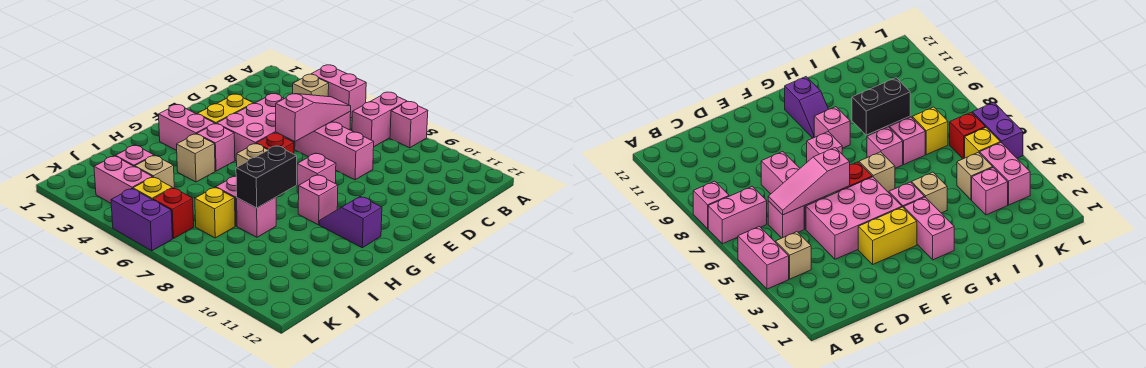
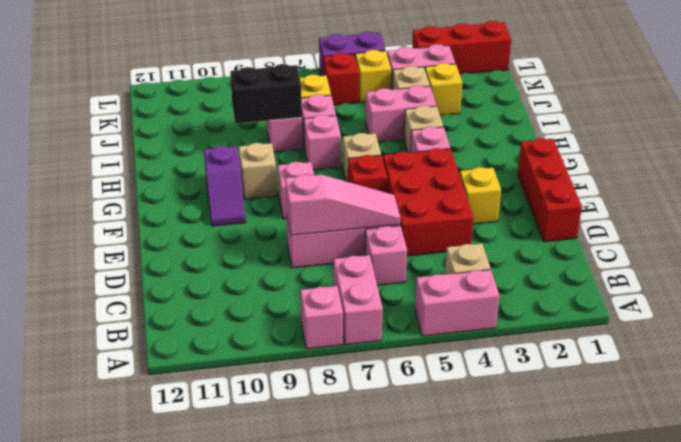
pink slope C6:E6 level 2 top E -> pink slope D6:D8 level 2 top 8
none -> red brick D1:F1 level 1
pink brick D4:F5 level 1 -> red brick D4:F5 level 1
yellow brick E3:F3 level 1 -> yellow brick E3 level 1
pink brick G2:G3 level 1 -> pink brick I4:I5 level 1
pink brick G9 level 1 -> tan brick G9 level 1
purple slope G10:G11 level 1 top 11 -> purple slope F10:G10 level 1 top G
black brick H8:I8 level 2 -> black brick I8:I9 level 2
pink brick J3 level 1 -> yellow brick J3 level 1
none -> red brick L1:L3 level 1

